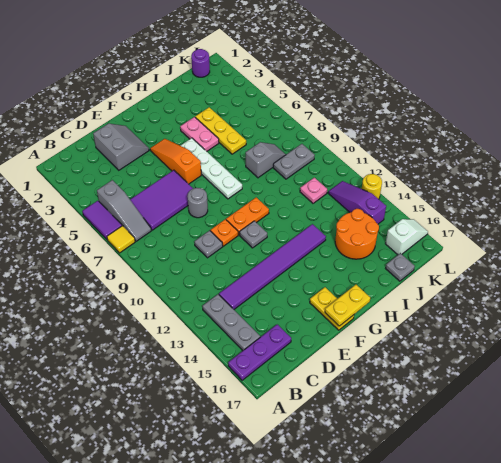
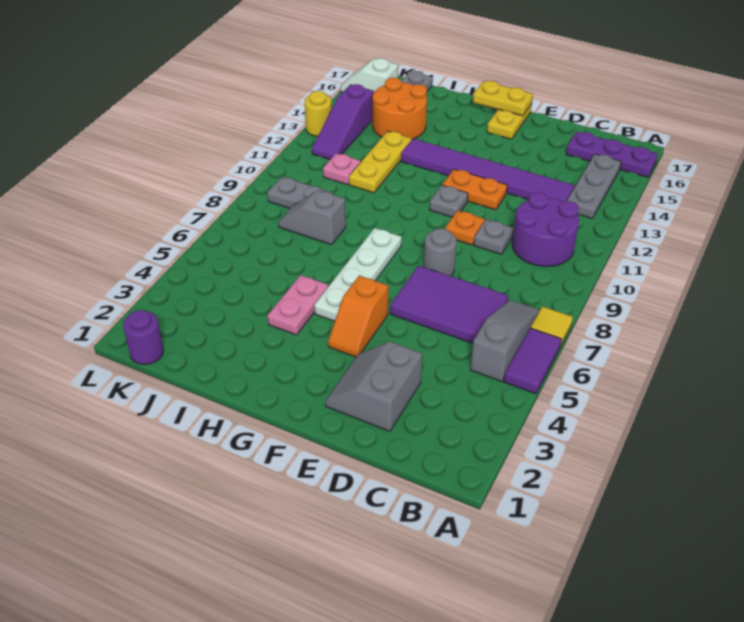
none -> purple round brick B10:C11 level 1
orange slope F4:F6 level 1 top 6 -> orange slope F4:F5 level 1 top 5
orange plate F10:G10 level 1 -> orange plate E12:F12 level 1
yellow plate I4:I6 level 1 -> yellow plate I11:I13 level 1

